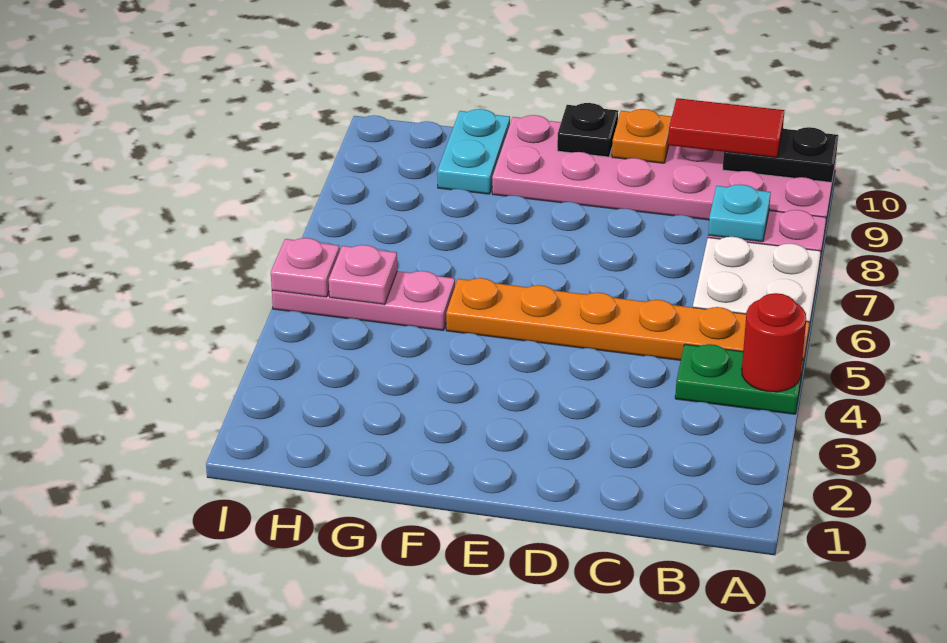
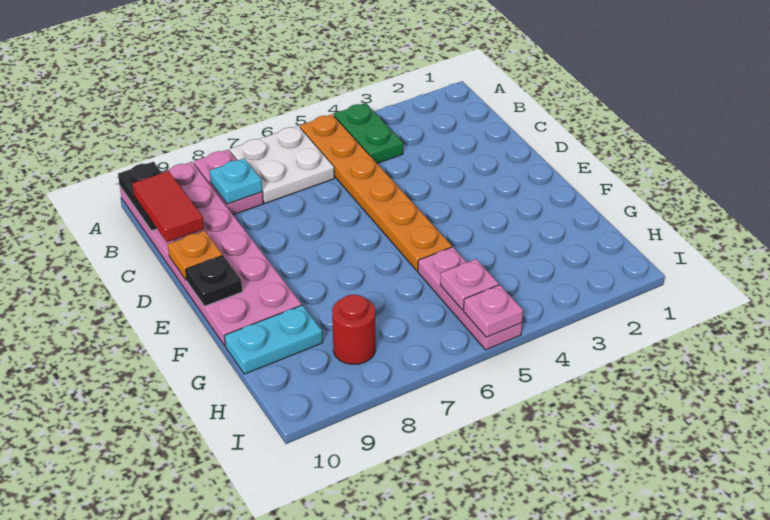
red round brick A4 level 2 -> red round brick H8 level 1

